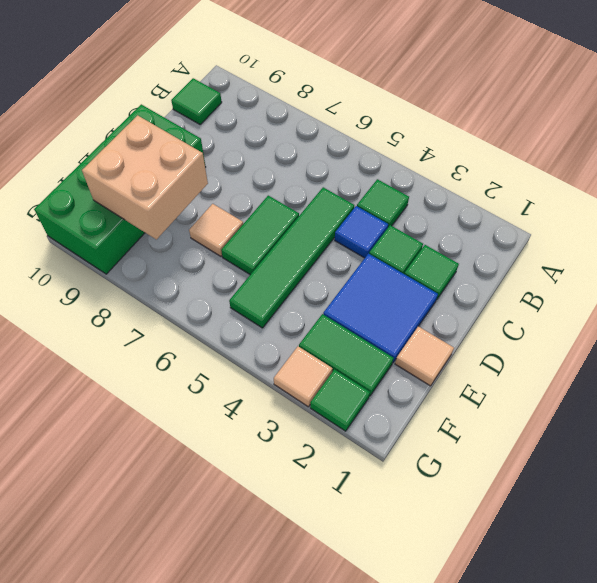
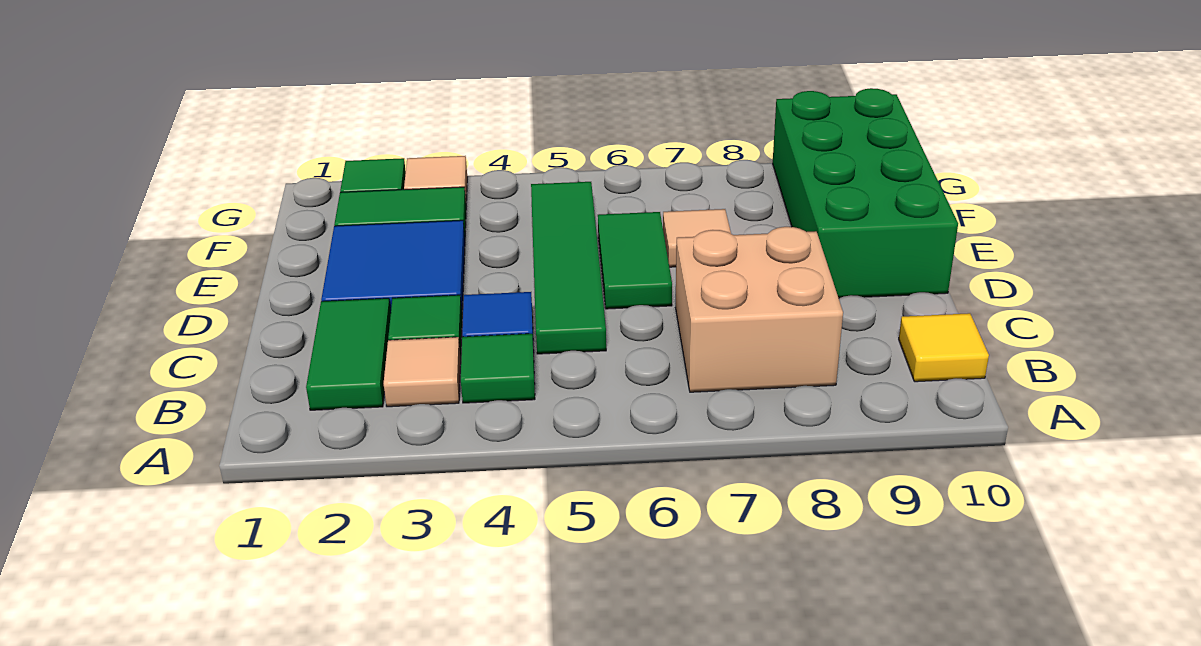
green tile B10 level 1 -> yellow tile B10 level 1
green tile C2 level 1 -> green tile B2:C2 level 1
tan tile E1 level 1 -> tan tile B3 level 1
tan brick E8:F9 level 2 -> tan brick B7:C8 level 1

